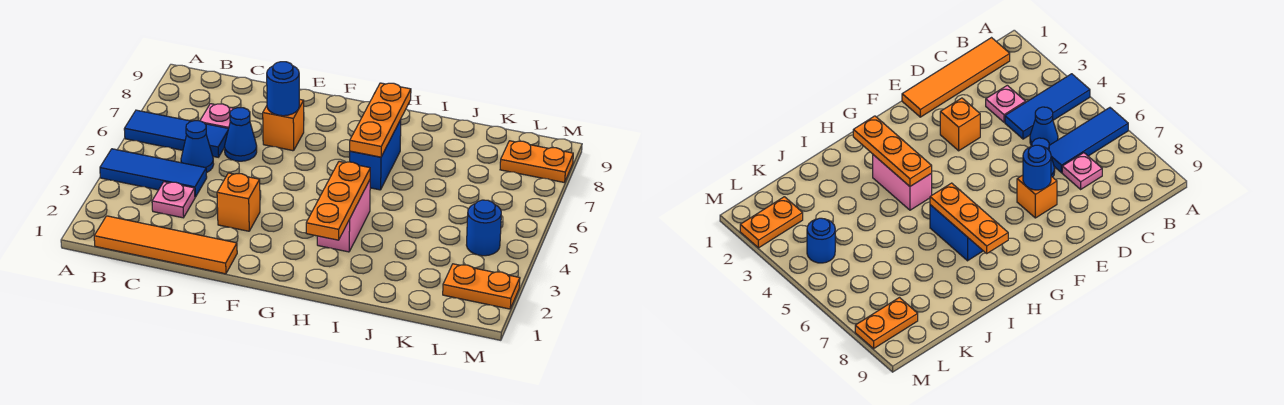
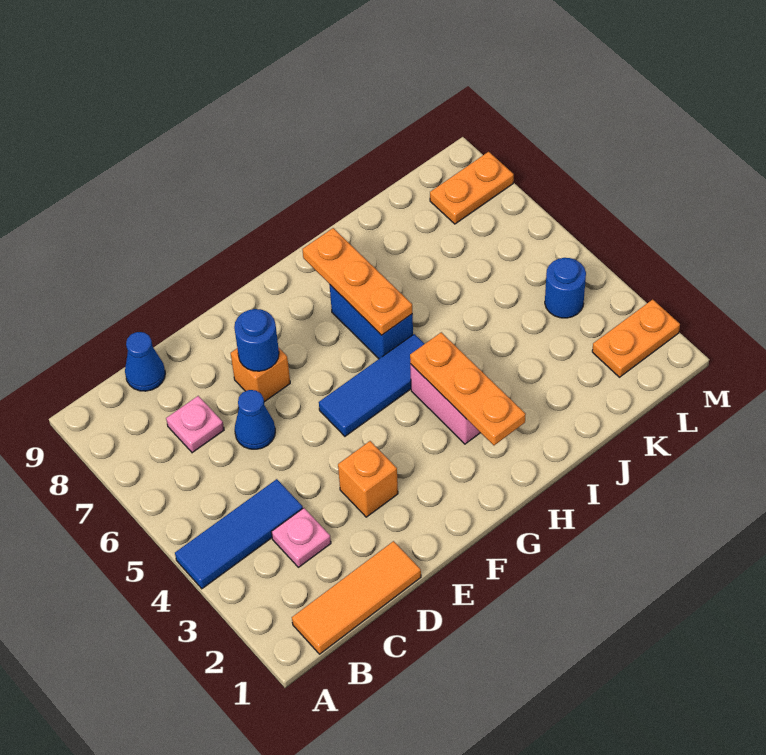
blue tile A6:C6 level 1 -> blue tile F5:H5 level 1
orange tile B1:E1 level 1 -> orange tile B1:D1 level 1
blue cone C5 level 1 -> blue cone C9 level 1

